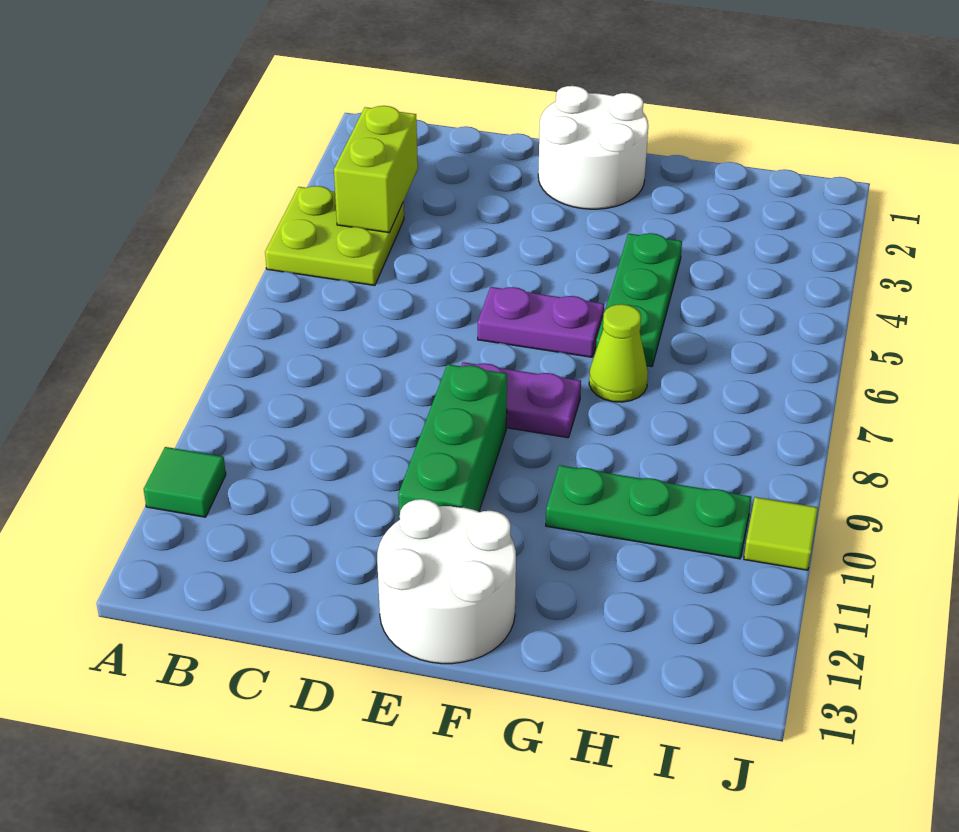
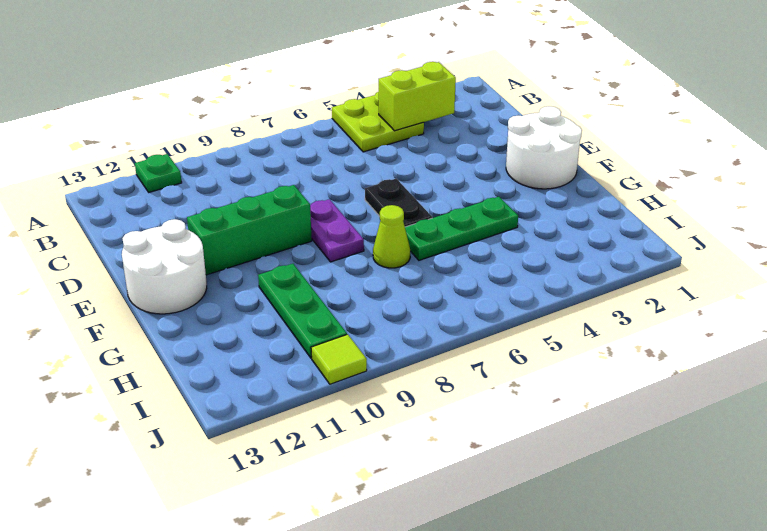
green tile A11 level 1 -> green plate A11 level 1
purple plate E6:F6 level 1 -> black plate E6:F6 level 1

